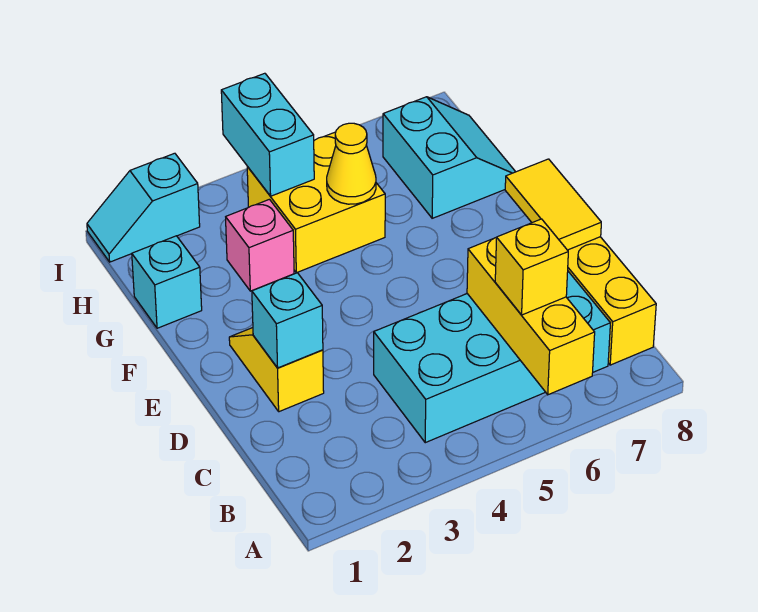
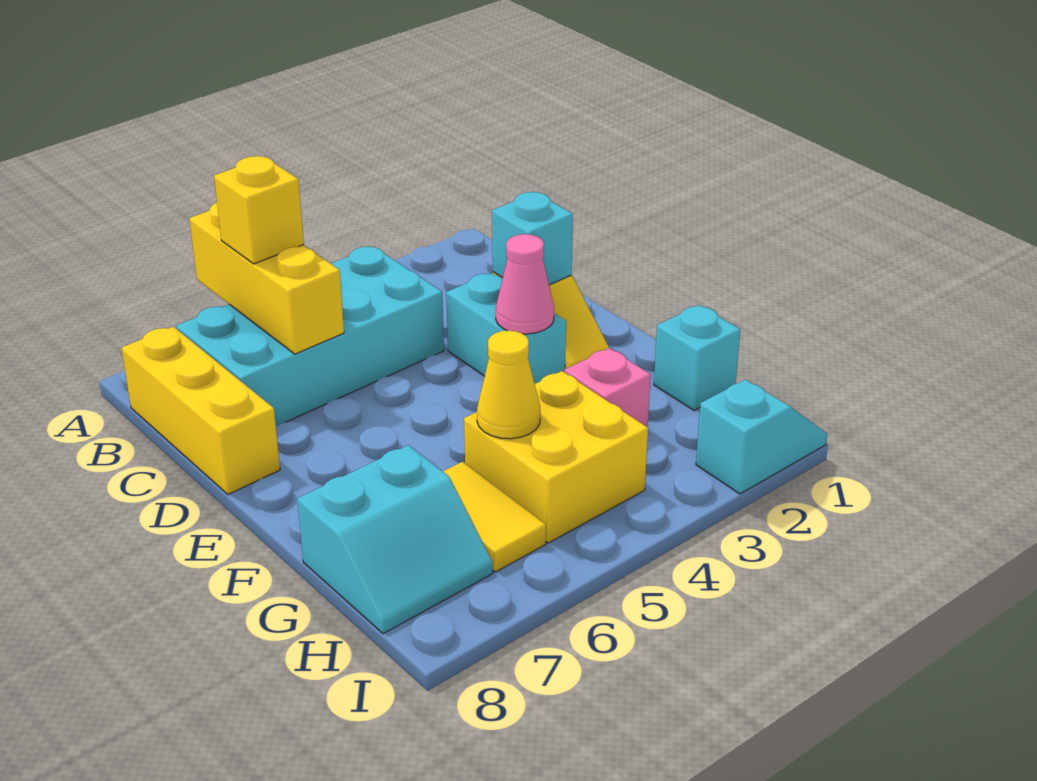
yellow tile D8:E8 level 2 -> yellow tile G6:H6 level 1
none -> pink cone E3 level 2
cyan slope G7:H8 level 1 top 7 -> cyan slope G7:H8 level 1 top G
cyan brick H4:I4 level 2 -> cyan brick D3:E3 level 1

